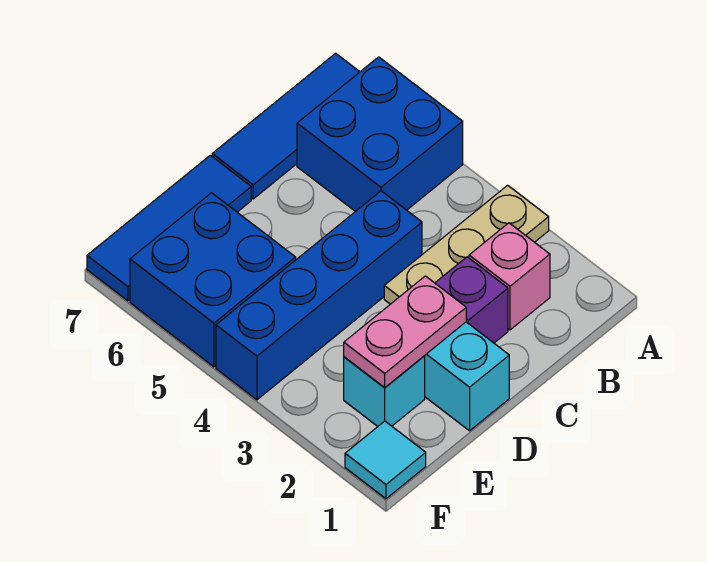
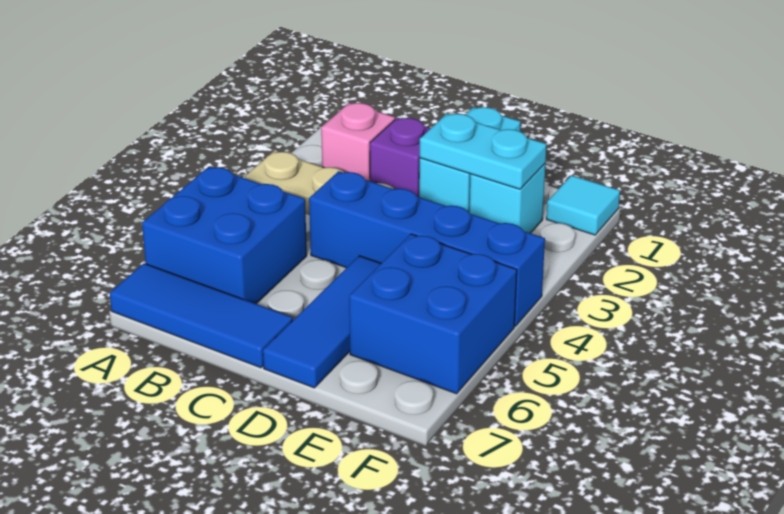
pink plate D2:E2 level 2 -> cyan plate D2:E2 level 2
blue tile D7:F7 level 1 -> blue tile D5:D7 level 1

